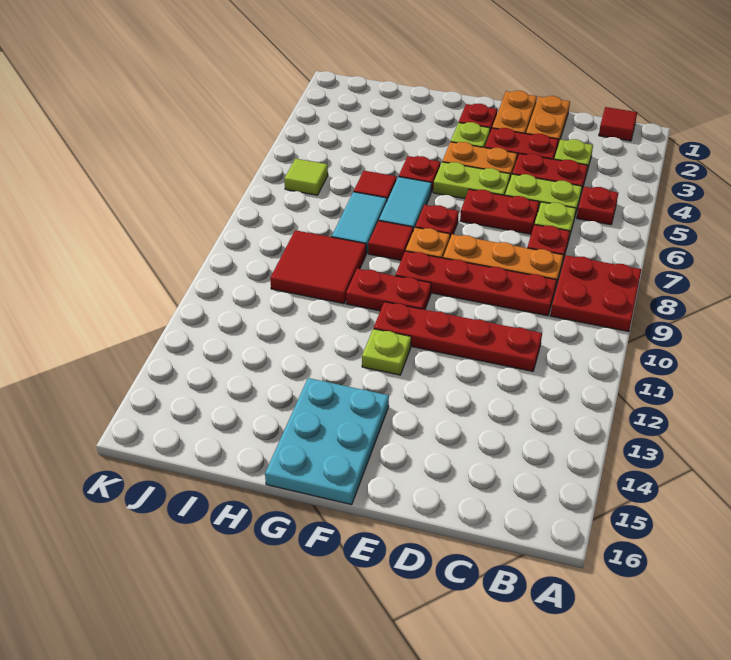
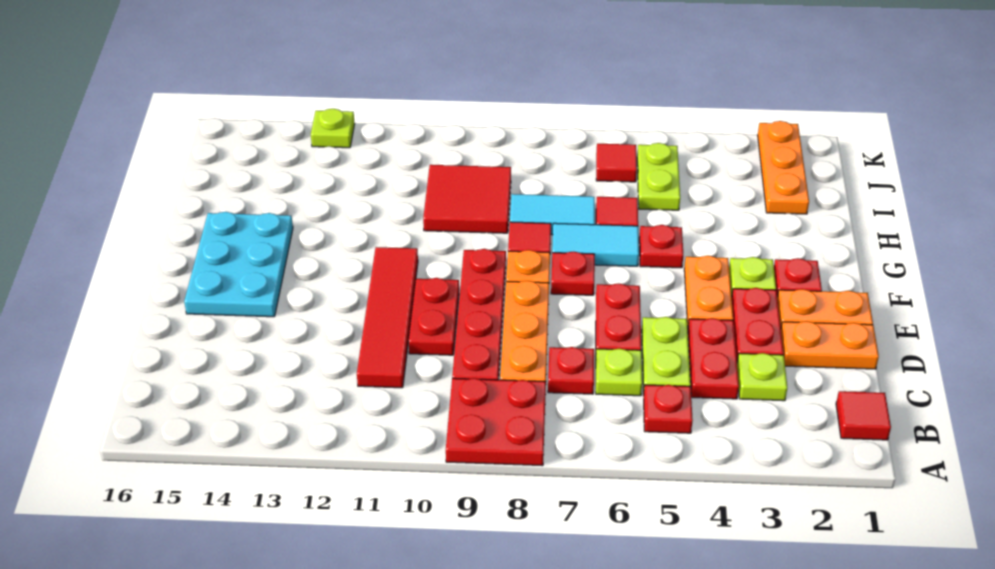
red plate C11:F11 level 1 -> red tile C11:F11 level 1
lime plate E5:F5 level 1 -> lime plate I5:J5 level 1
red plate F10:G10 level 1 -> red plate D10:E10 level 1
lime plate F12 level 1 -> lime plate K13 level 1
cyan plate F14:G16 level 1 -> cyan plate E14:G15 level 1
none -> orange plate I2:K2 level 1
lime tile J6 level 1 -> red tile J6 level 1

